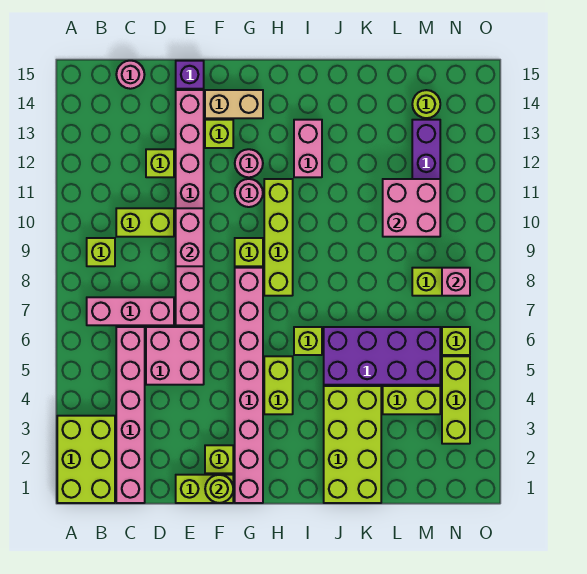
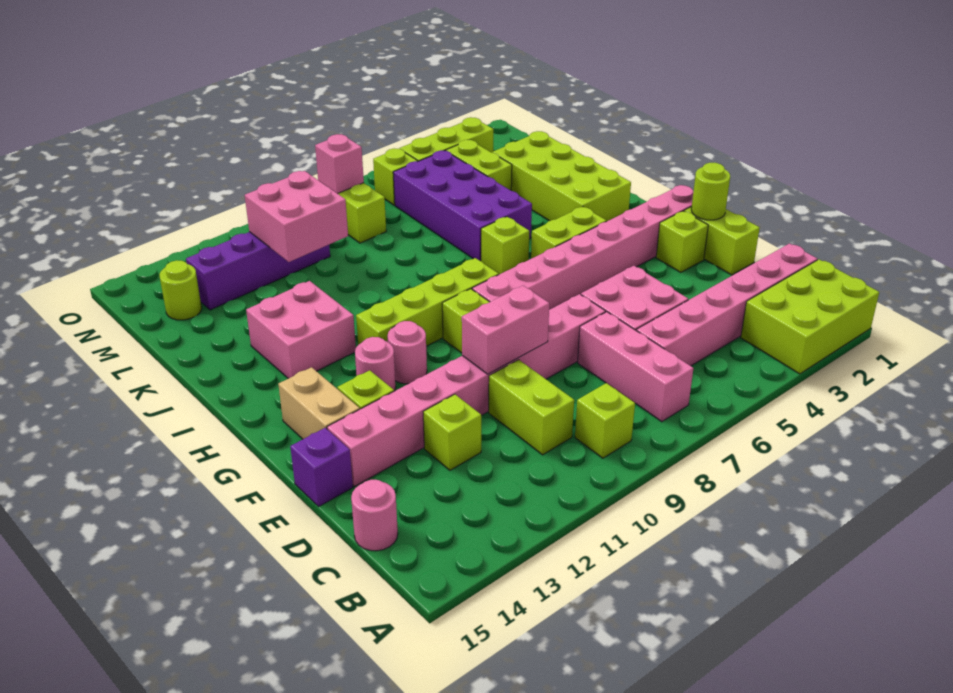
pink brick I12:I13 level 1 -> pink brick I12:J13 level 1
lime brick J1:K4 level 1 -> lime brick I2:L3 level 1

